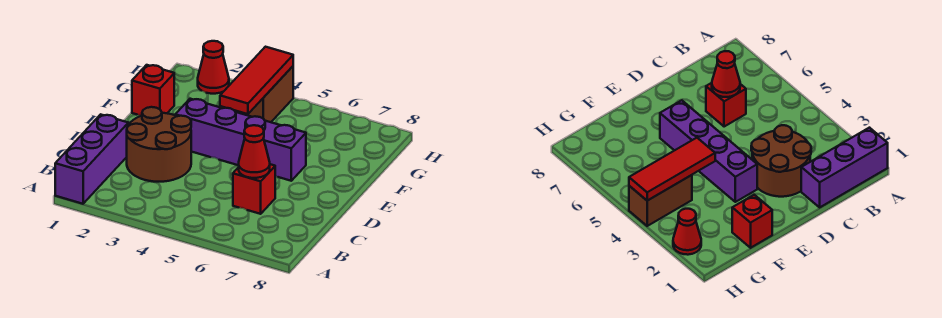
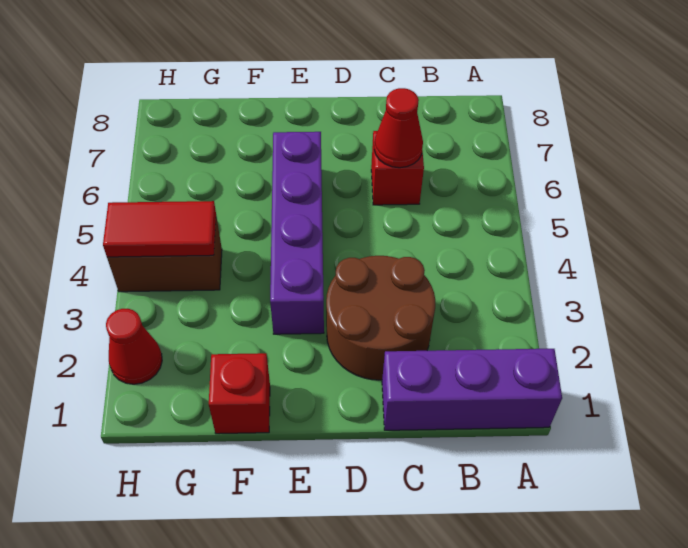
red tile F4:H4 level 2 -> red tile G4:H4 level 2

